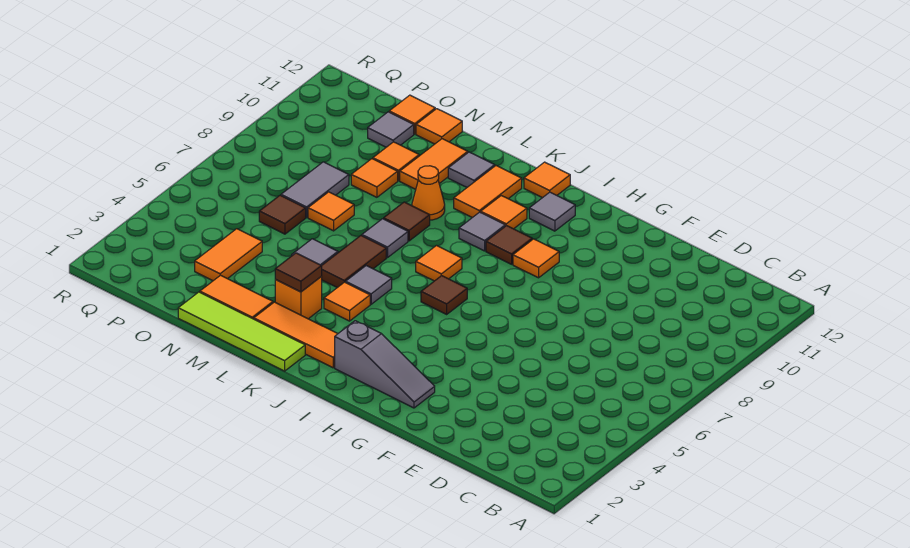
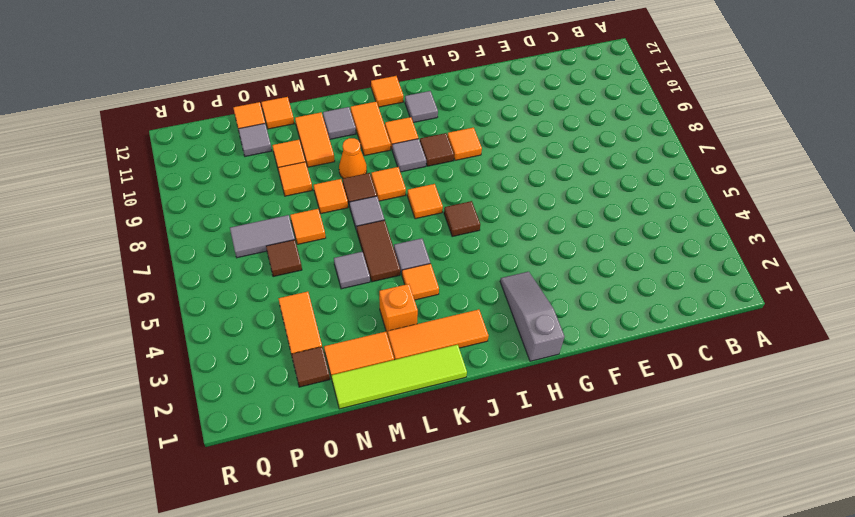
grey slope G2:I2 level 1 top I -> grey slope H1:H3 level 1 top 1
none -> orange tile K8 level 1
brown tile L3 level 2 -> brown tile O2 level 1
none -> orange tile M8 level 1
grey tile O7:O8 level 1 -> grey tile O7:P7 level 1

